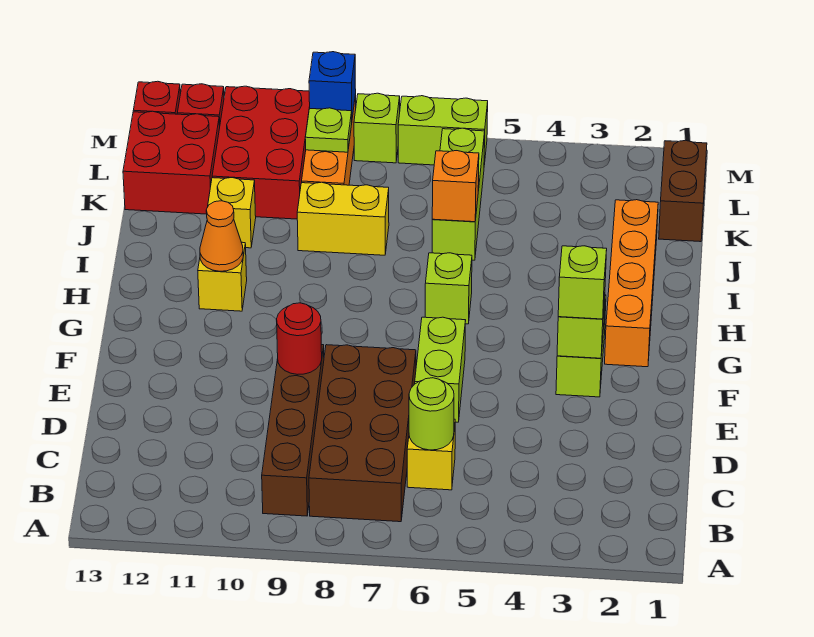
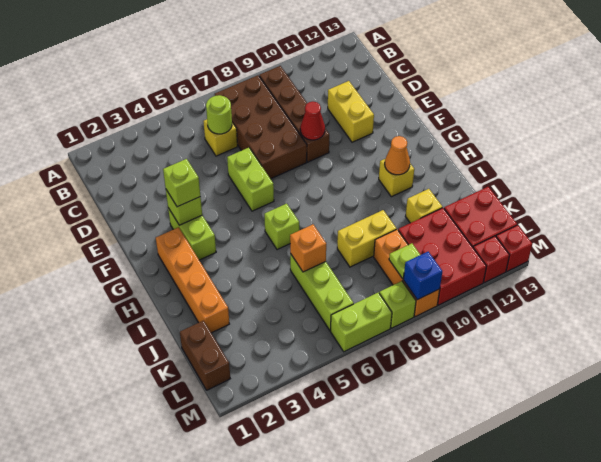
none -> yellow brick D11:E11 level 1
red round brick E9 level 2 -> red cone E9 level 2

